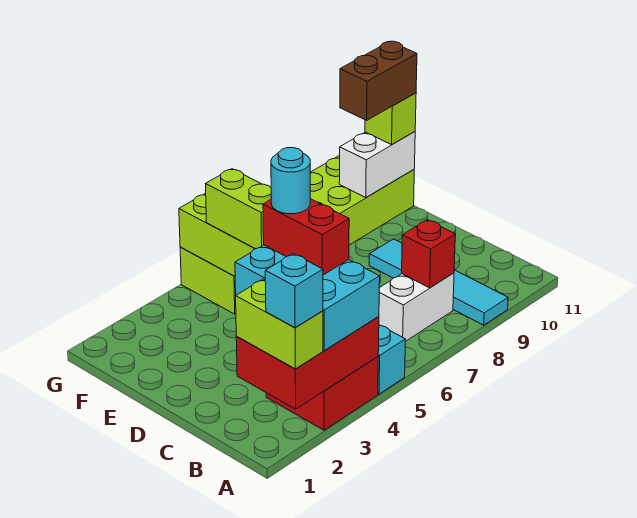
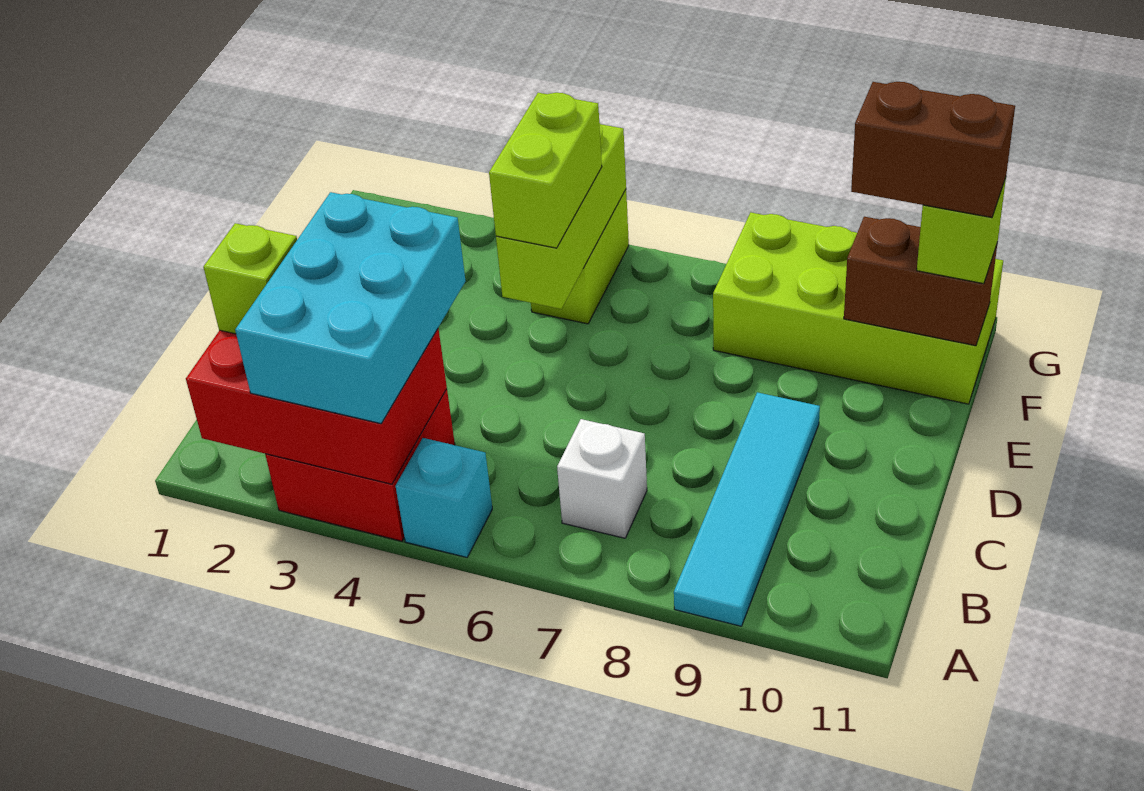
lime brick A2:B2 level 3 -> lime brick B2 level 3
cyan brick A2 level 4 -> none
red brick B4:C4 level 4 -> none
white brick B7:B8 level 1 -> white brick B7 level 1
red brick B8 level 2 -> none
cyan round brick C4 level 5 -> none
white brick F10:F11 level 2 -> brown brick F10:F11 level 2

